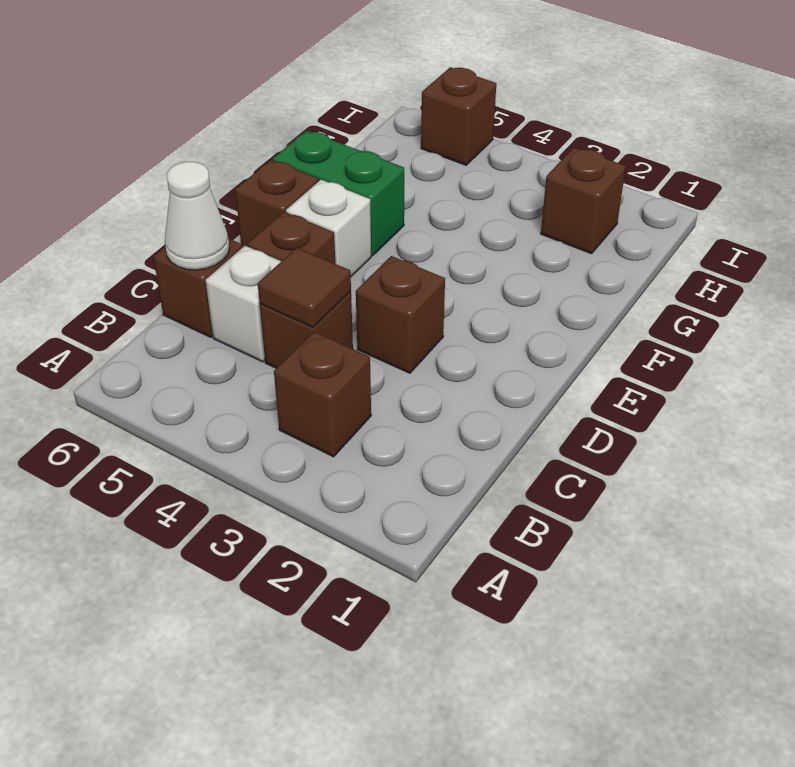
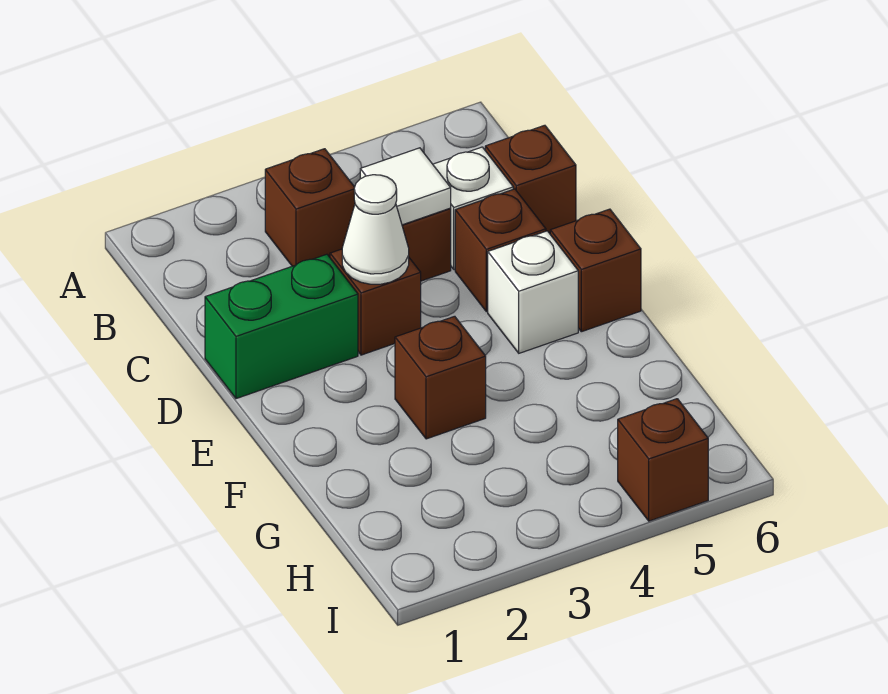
brown tile C4 level 2 -> white tile C4 level 2
white cone C6 level 2 -> white cone D3 level 2
green brick F5:F6 level 1 -> green brick D1:D2 level 1
brown brick H2 level 1 -> brown brick F3 level 1

